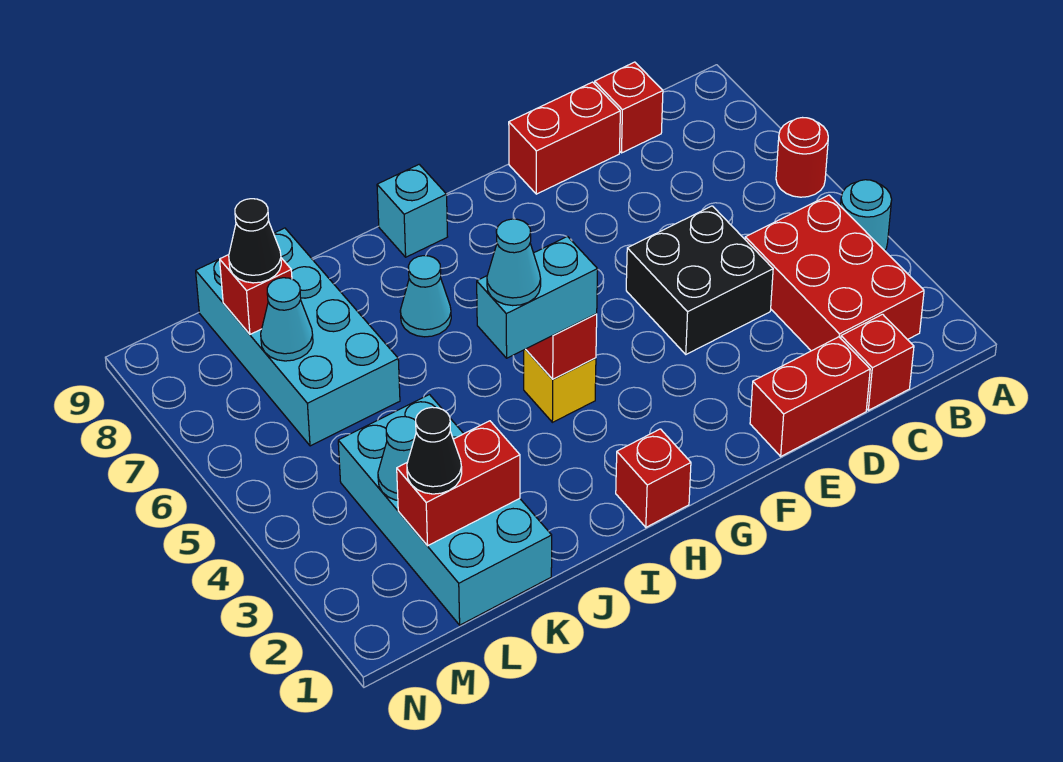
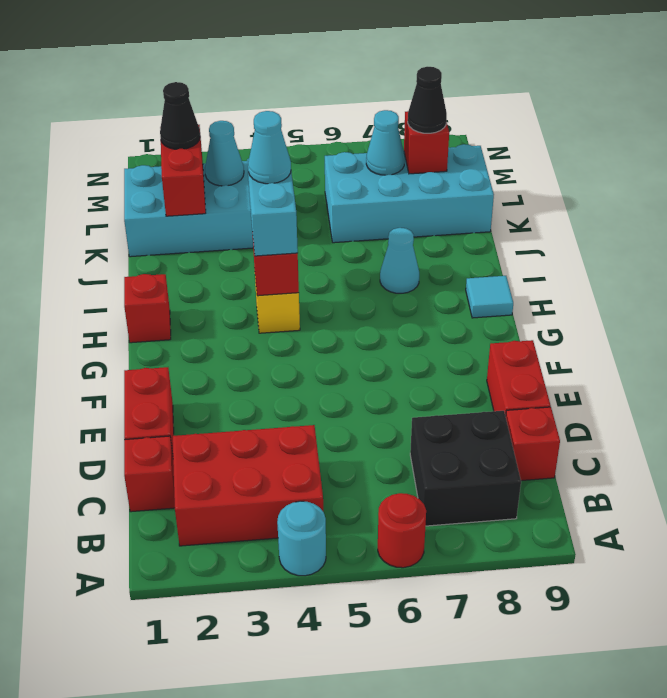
black brick D4:E5 level 1 -> black brick B7:C8 level 1
cyan brick H9 level 1 -> cyan tile H9 level 1

